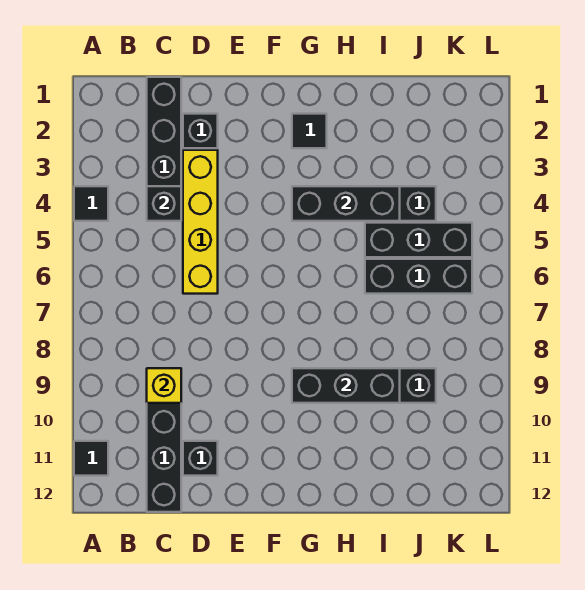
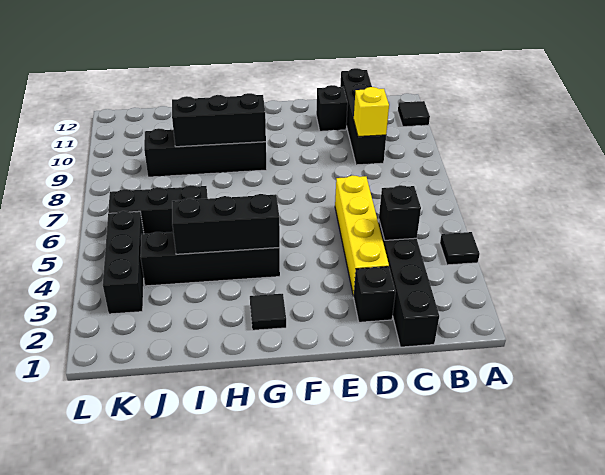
black brick I5:K5 level 1 -> black brick K3:K5 level 1

